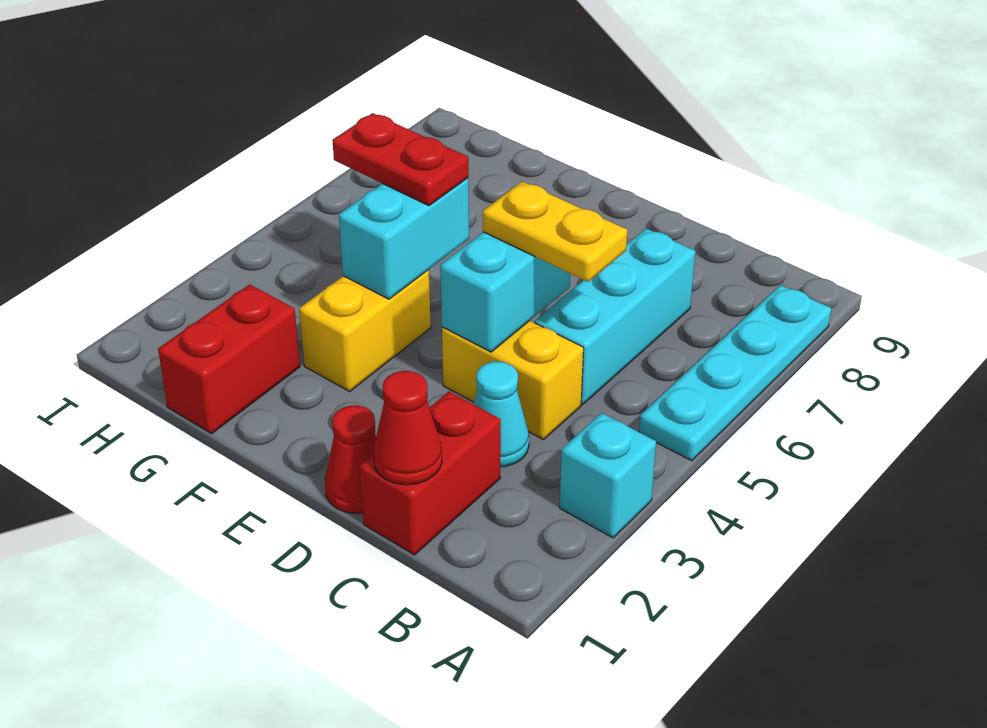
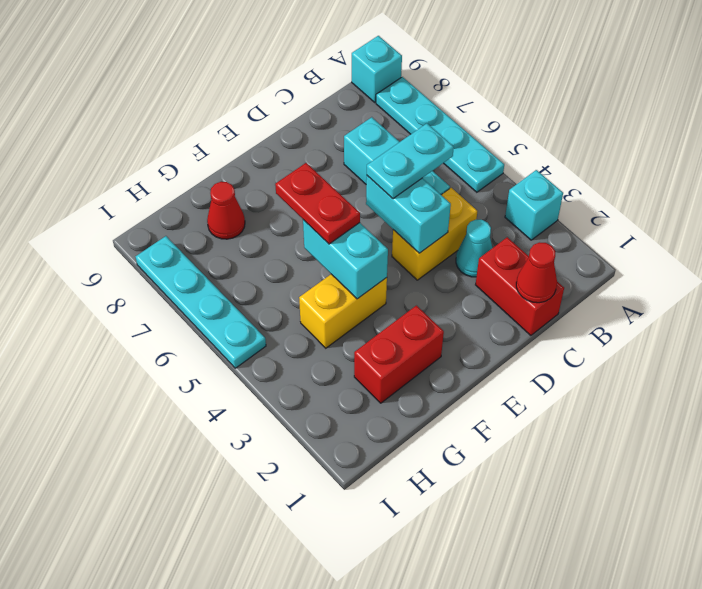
none -> cyan brick A9 level 1
yellow plate C5:D5 level 3 -> cyan plate C5:D5 level 3
red cone D1 level 1 -> red cone G8 level 1
yellow brick F3:F4 level 1 -> yellow brick F4:G4 level 1
red plate F5:G5 level 3 -> red plate F5:F6 level 3
red brick G1:G2 level 1 -> red brick F2:G2 level 1
none -> cyan plate I5:I8 level 1

